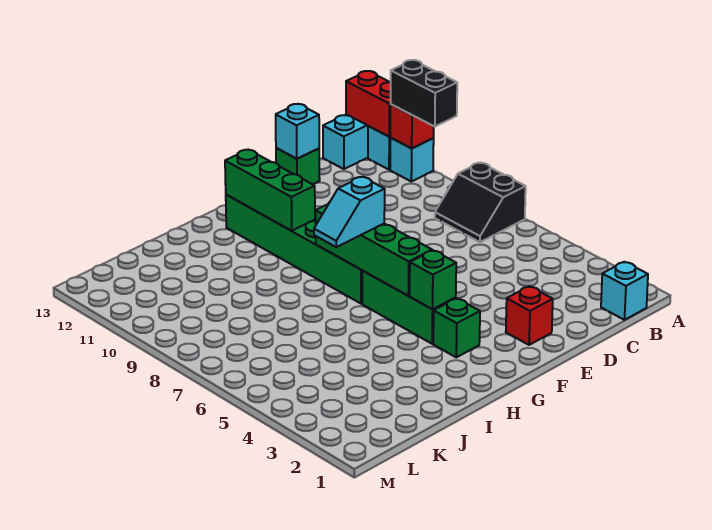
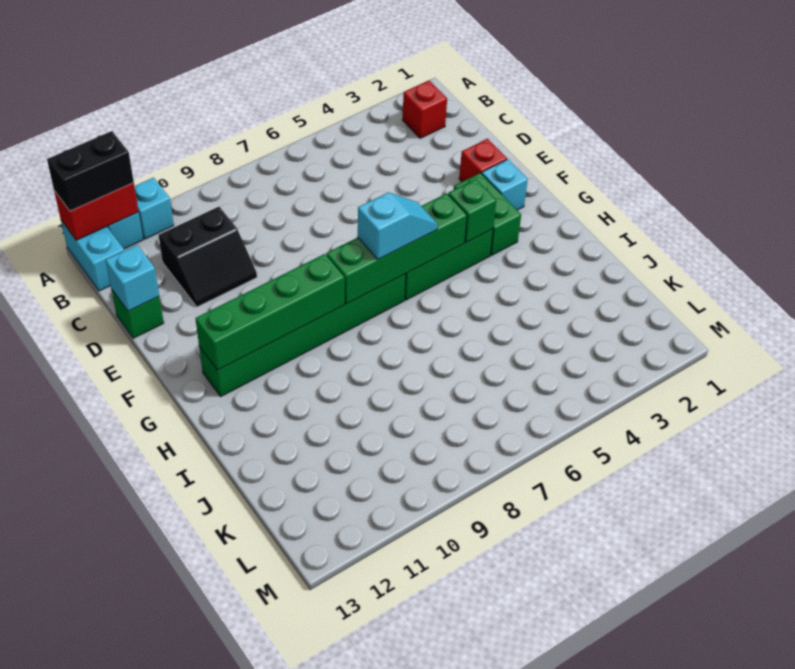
black slope A7:B8 level 1 top A -> black slope C10:D11 level 1 top C
black brick A10:A11 level 3 -> black brick A12:A13 level 3
red brick A11 level 2 -> red brick B2 level 1
cyan brick B1 level 1 -> cyan brick F2 level 1
green brick G3 level 1 -> green brick F3:G3 level 1
cyan slope G7:H7 level 3 top G -> cyan slope G6:G7 level 3 top 7
green brick G10:G12 level 2 -> green brick G9:G12 level 2

